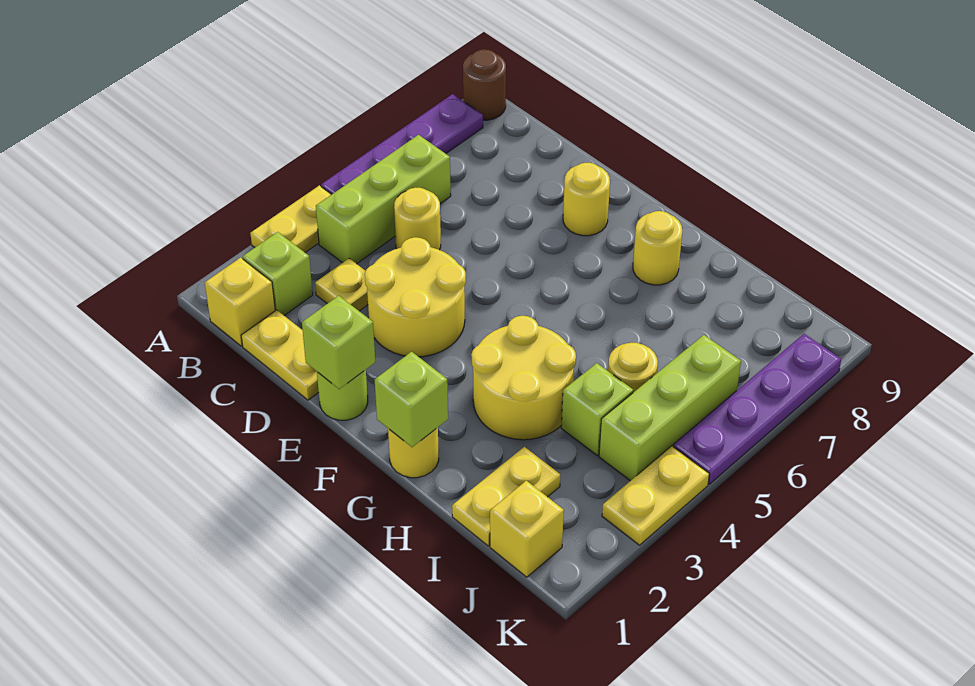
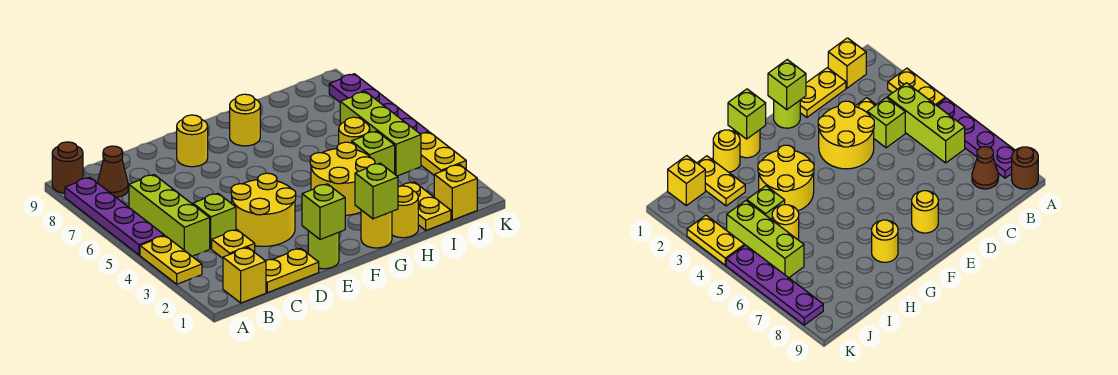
lime brick B2 level 1 -> lime brick C4 level 1
none -> brown cone B8 level 1
yellow round brick C5 level 1 -> yellow round brick H1 level 1

